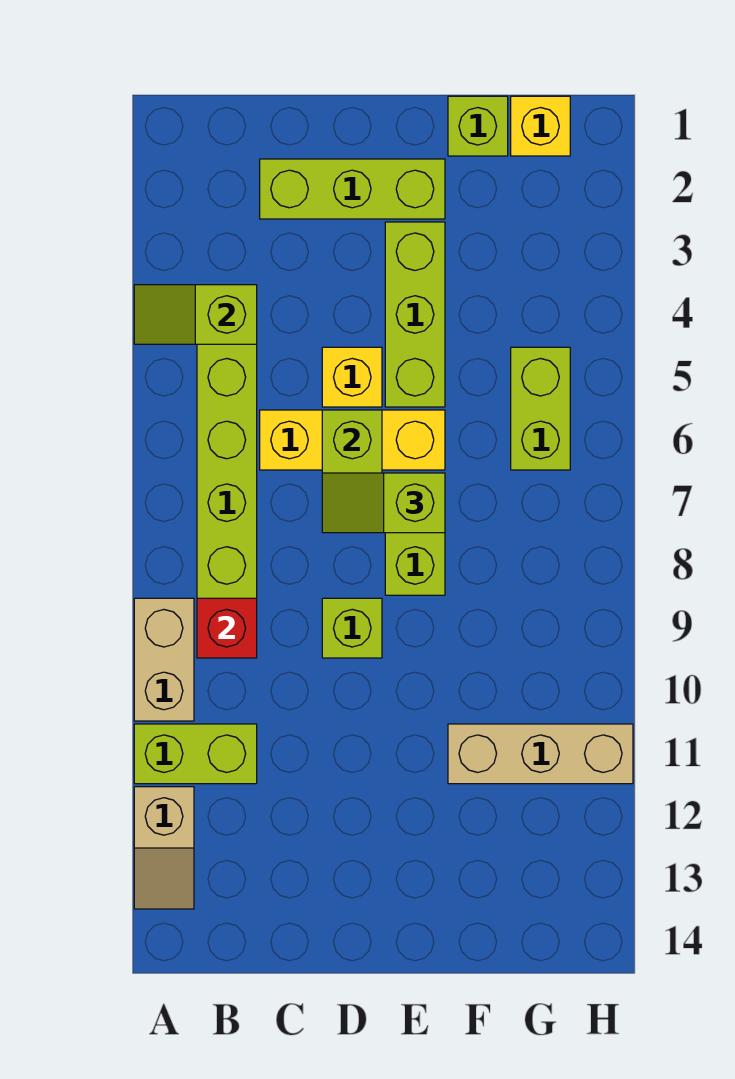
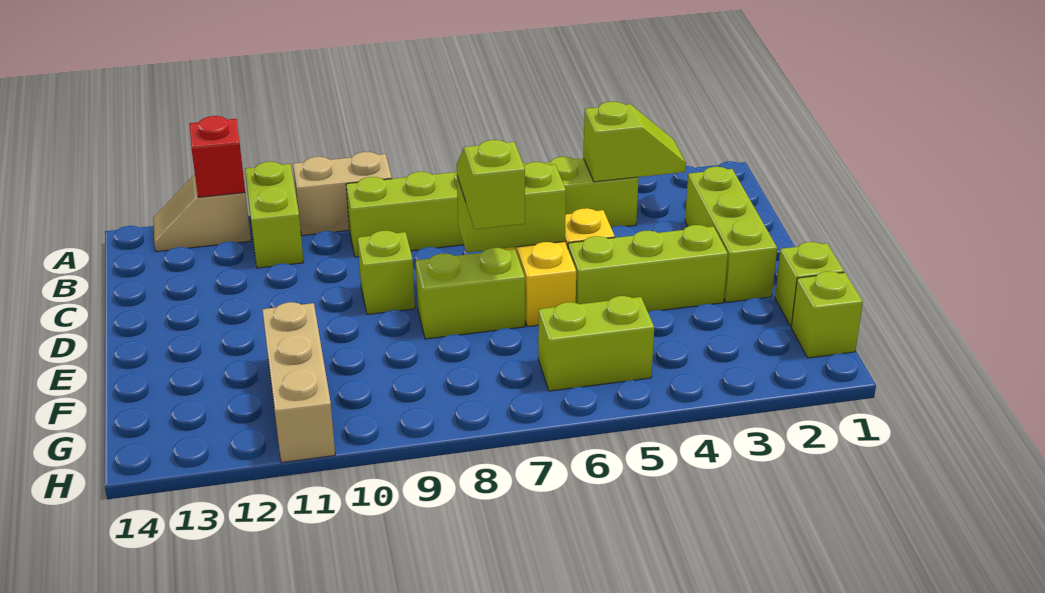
lime slope A4:B4 level 2 top B -> lime slope B3:B4 level 2 top 4
red brick B9 level 2 -> red brick A12 level 2
yellow brick G1 level 1 -> lime brick G1 level 1

